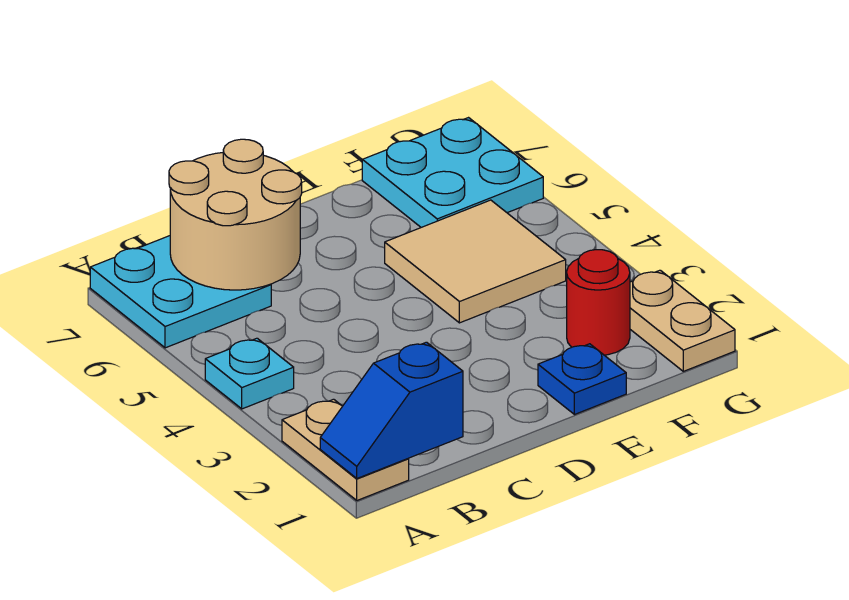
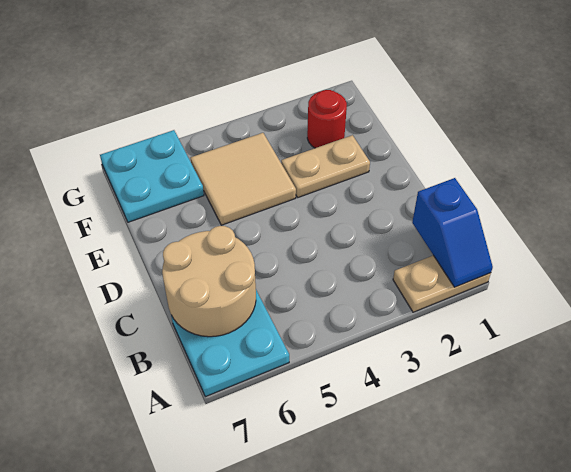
cyan plate A4 level 1 -> none
blue plate E1 level 1 -> none
tan plate G1:G2 level 1 -> tan plate E2:E3 level 1

